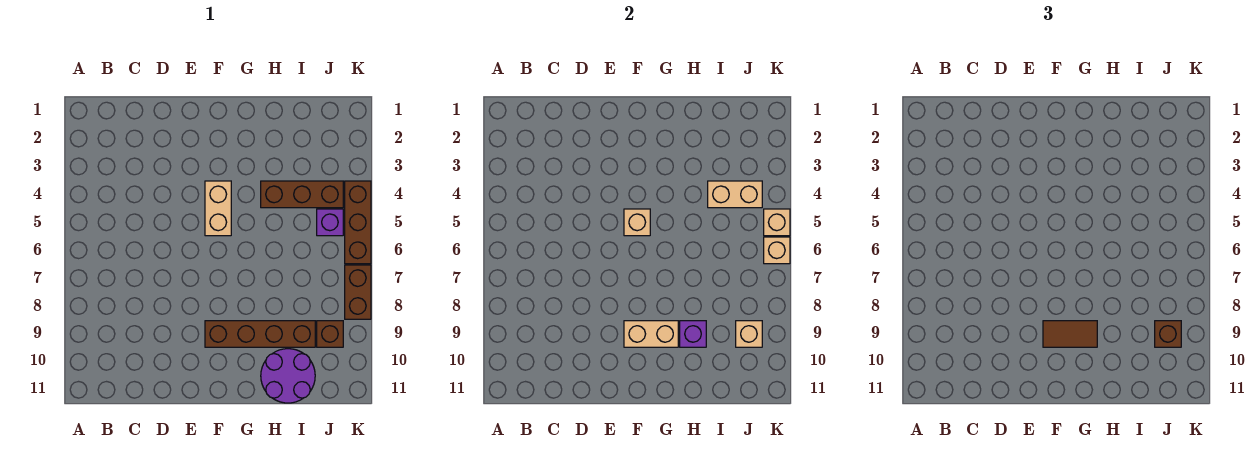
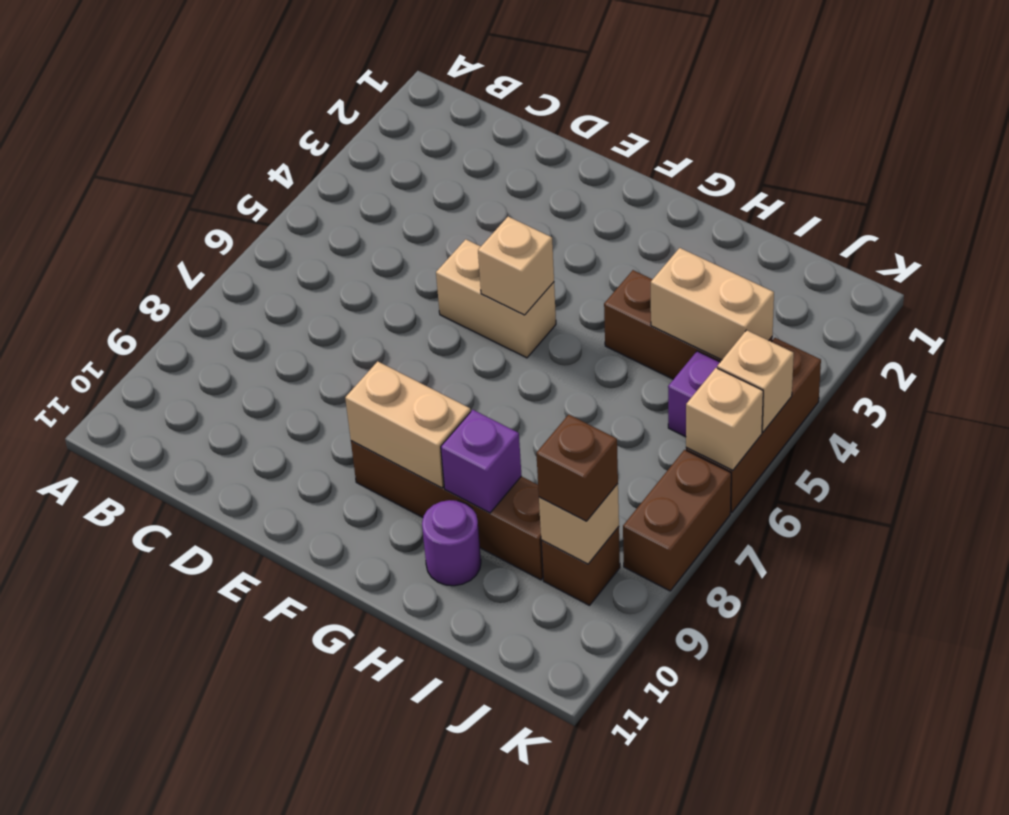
tan brick F4:F5 level 1 -> tan brick E5:F5 level 1
brown tile F9:G9 level 3 -> none
purple round brick H10:I11 level 1 -> purple round brick H10 level 1

